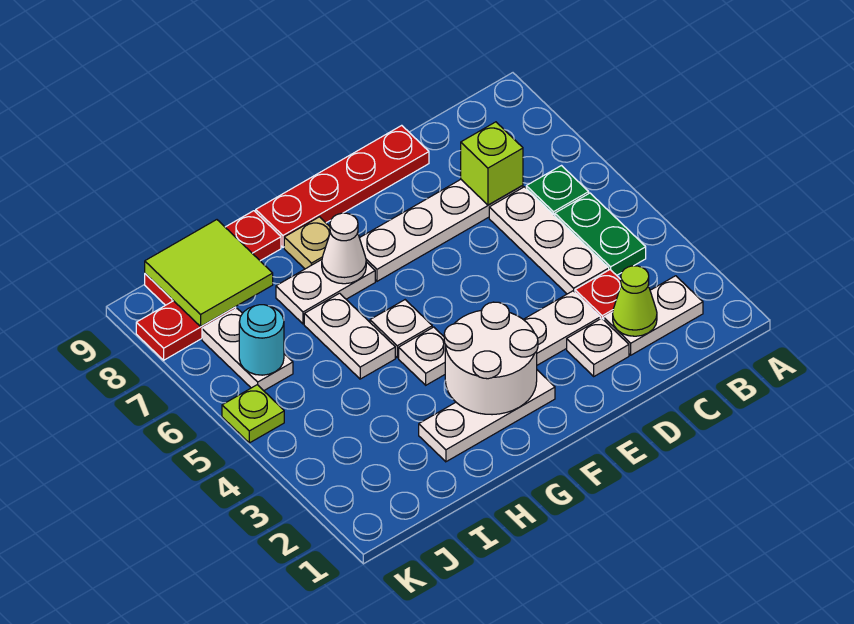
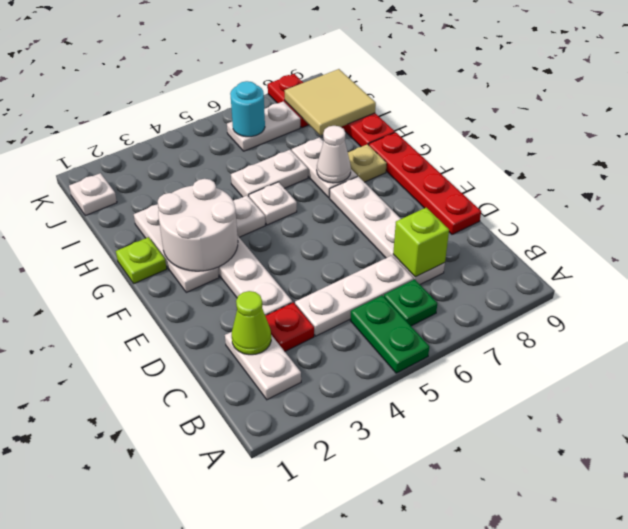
green plate B4:B5 level 1 -> green plate A5:B5 level 1
white plate D2 level 1 -> white plate J1 level 1
lime tile I8:J9 level 2 -> tan tile I8:J9 level 2
lime plate K5 level 1 -> lime plate G1 level 1

